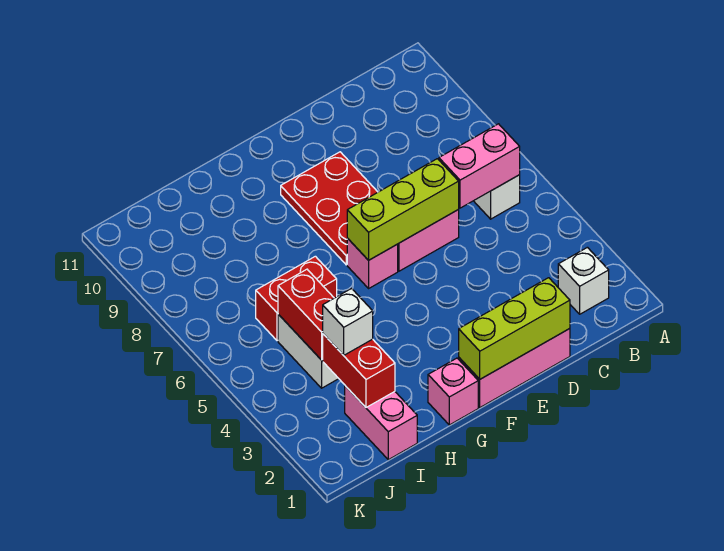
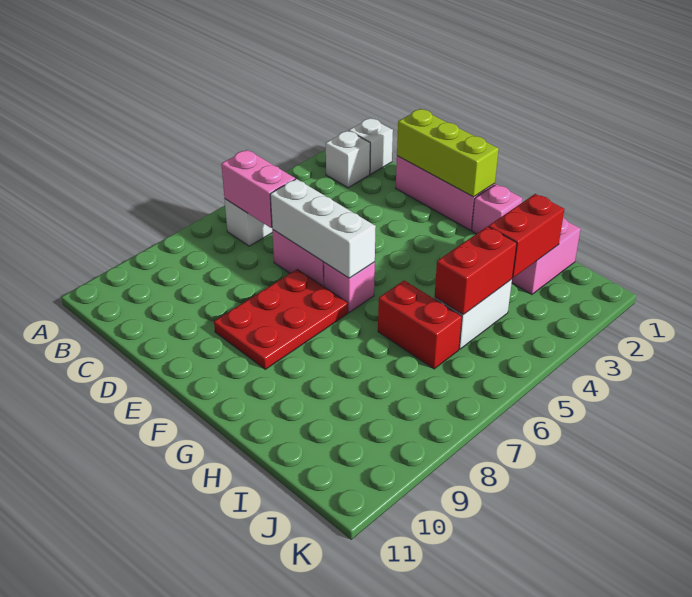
lime brick D6:F6 level 2 -> white brick D6:F6 level 2
white brick I3 level 3 -> white brick B1 level 1

